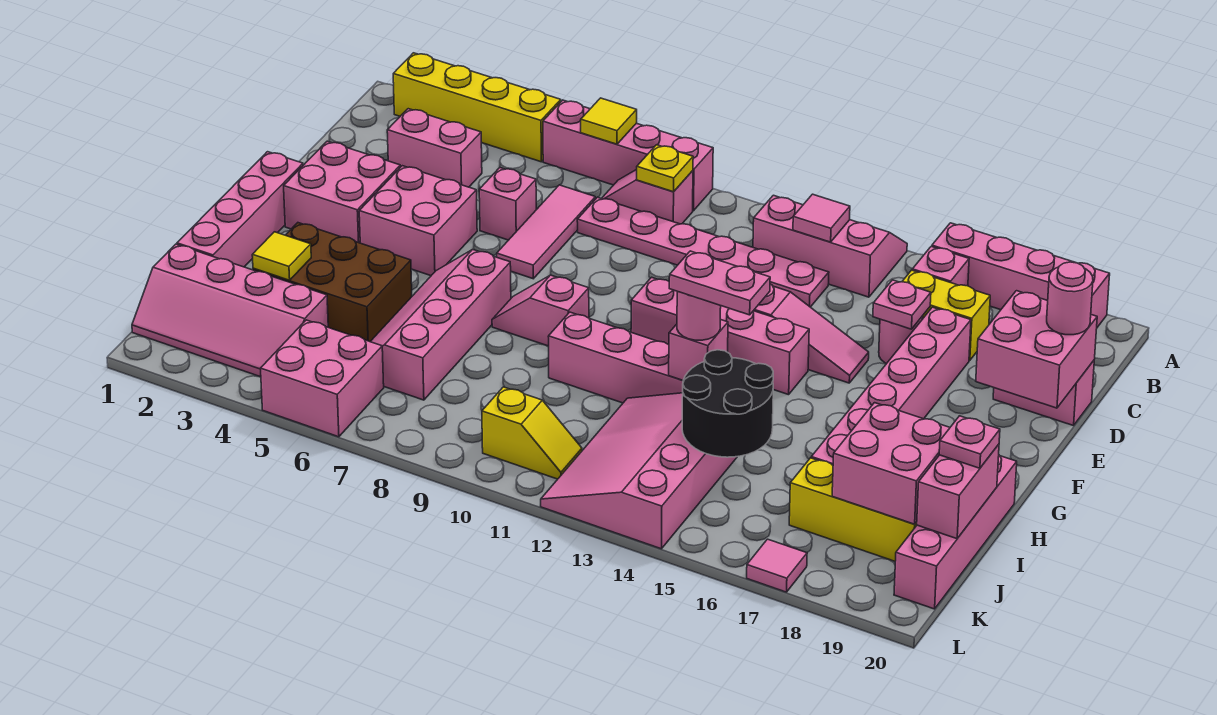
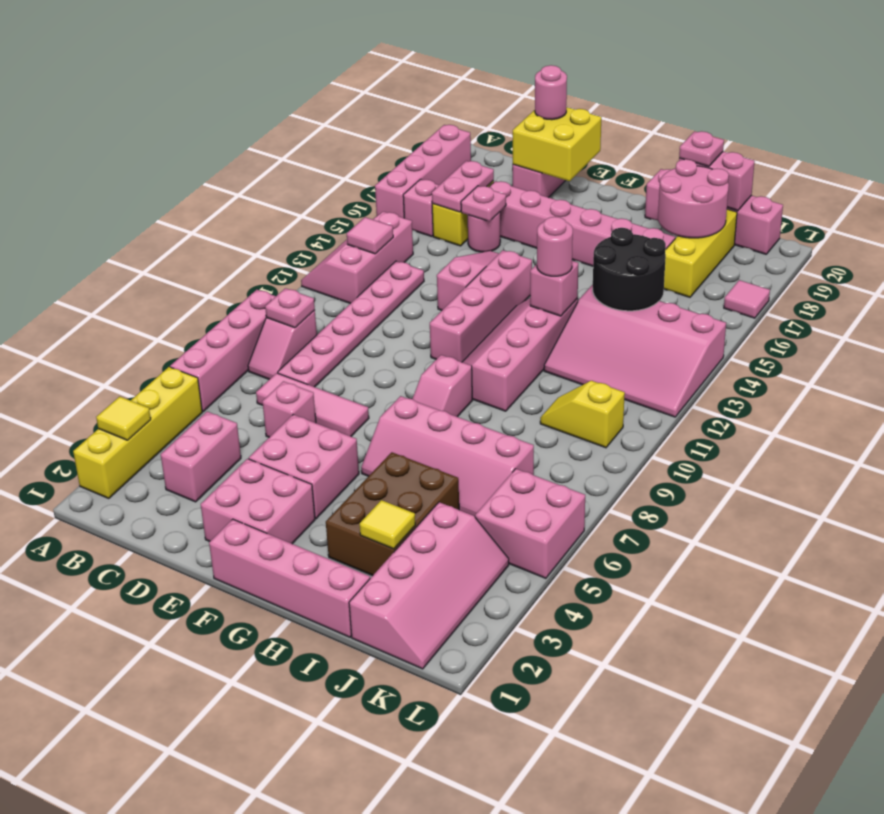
yellow tile A7 level 2 -> yellow tile A3 level 2
yellow plate B9 level 2 -> pink plate B9 level 2
pink brick D19:E20 level 2 -> yellow brick D19:E20 level 2
pink plate H13:H14 level 4 -> pink plate C16:C17 level 2
pink brick I18:J19 level 2 -> pink round brick I18:J19 level 2
yellow slope K10:K11 level 1 top 10 -> yellow slope J10:K10 level 1 top K

